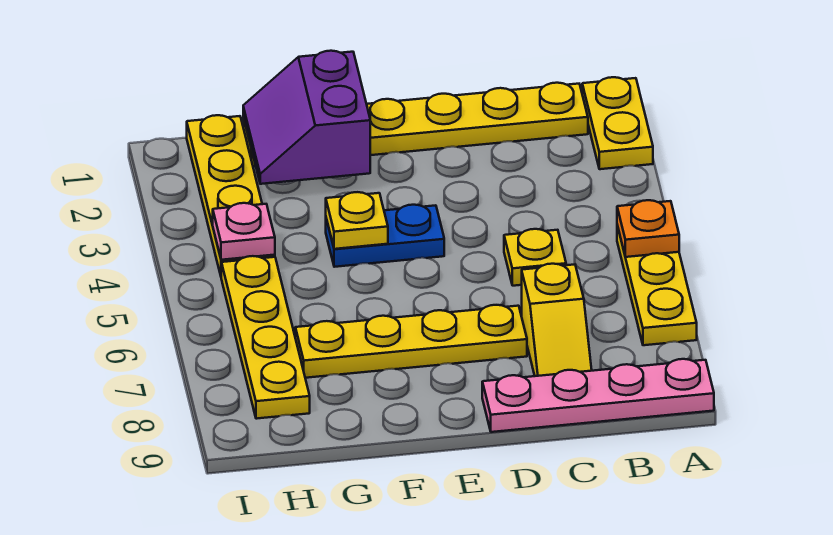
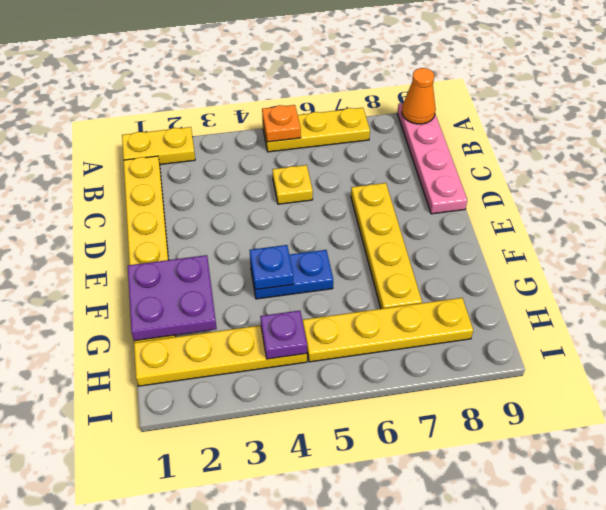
none -> orange cone A9 level 2
yellow slope C7:C8 level 1 top 7 -> none
blue plate E4:F4 level 1 -> blue plate F4:F5 level 1
purple slope F1:G2 level 2 top F -> purple plate F1:G2 level 2
yellow plate F4 level 2 -> blue plate F4 level 2
pink plate H4 level 2 -> purple plate H4 level 2

